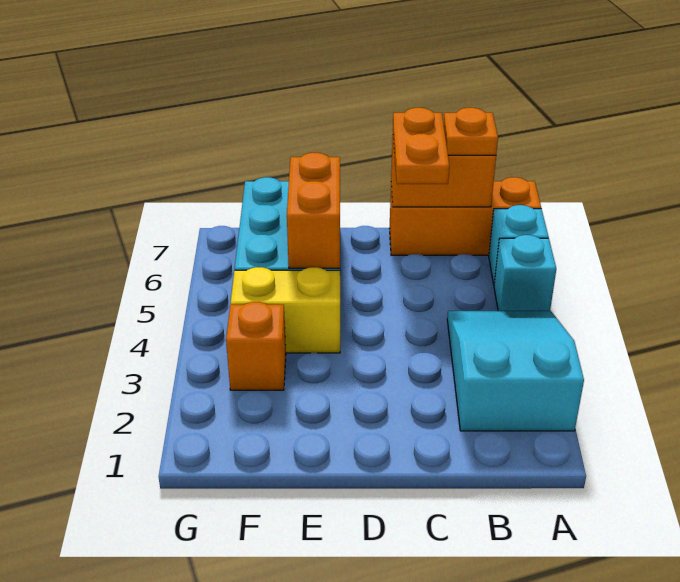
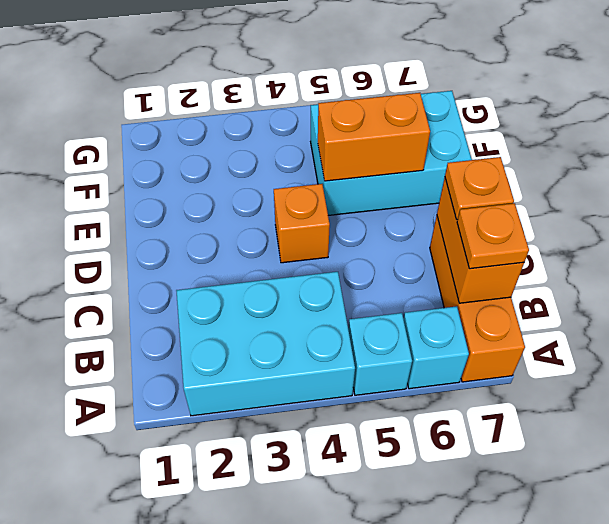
cyan slope A2:B4 level 1 top 2 -> cyan brick A2:B4 level 1
orange plate C6:C7 level 3 -> orange plate C7 level 3
yellow brick E4:F4 level 1 -> none
orange brick F3 level 1 -> orange brick D4 level 1

